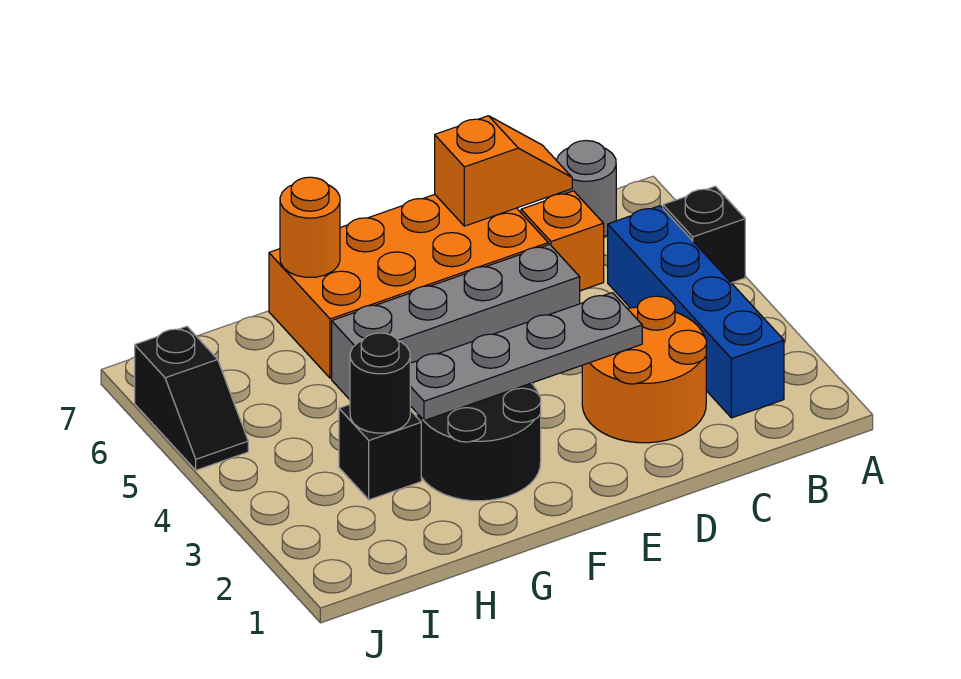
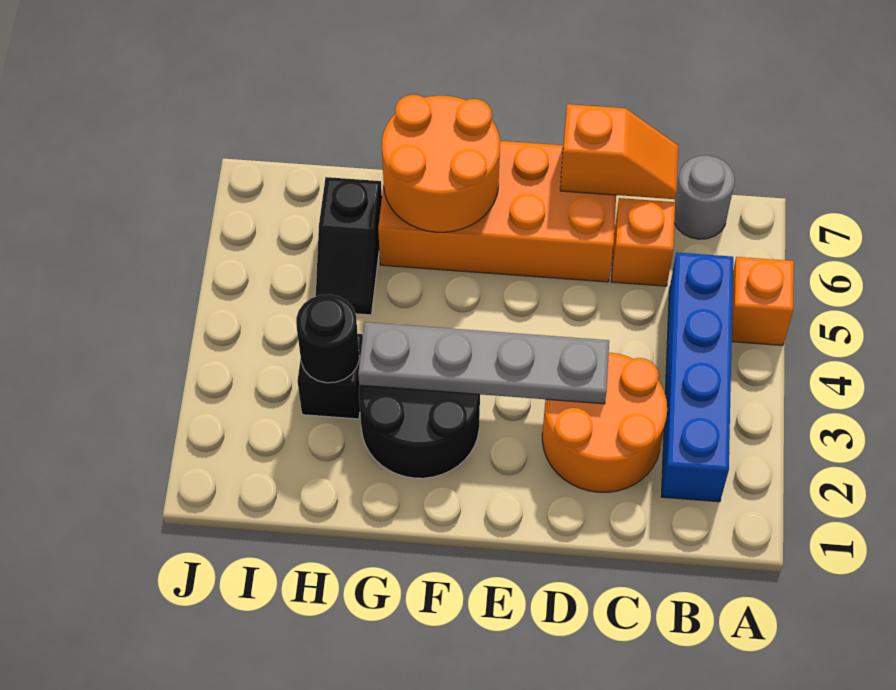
black brick A5 level 1 -> orange brick A5 level 1
grey brick D5:G5 level 1 -> none
orange round brick G7 level 2 -> orange round brick F6:G7 level 2
black slope J5:J6 level 1 top 6 -> black slope H5:H6 level 1 top 6

